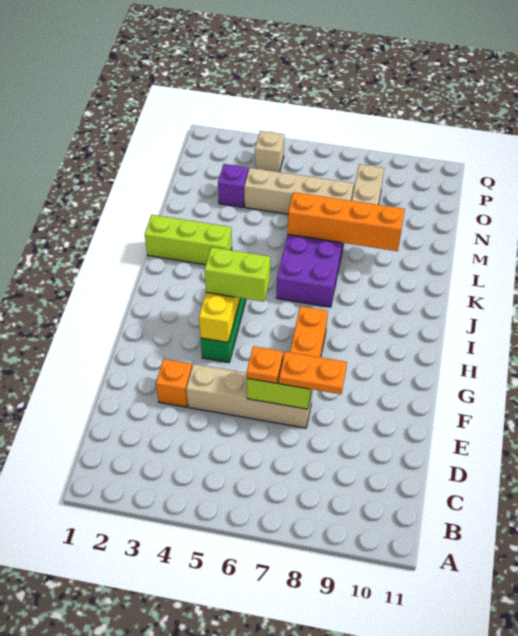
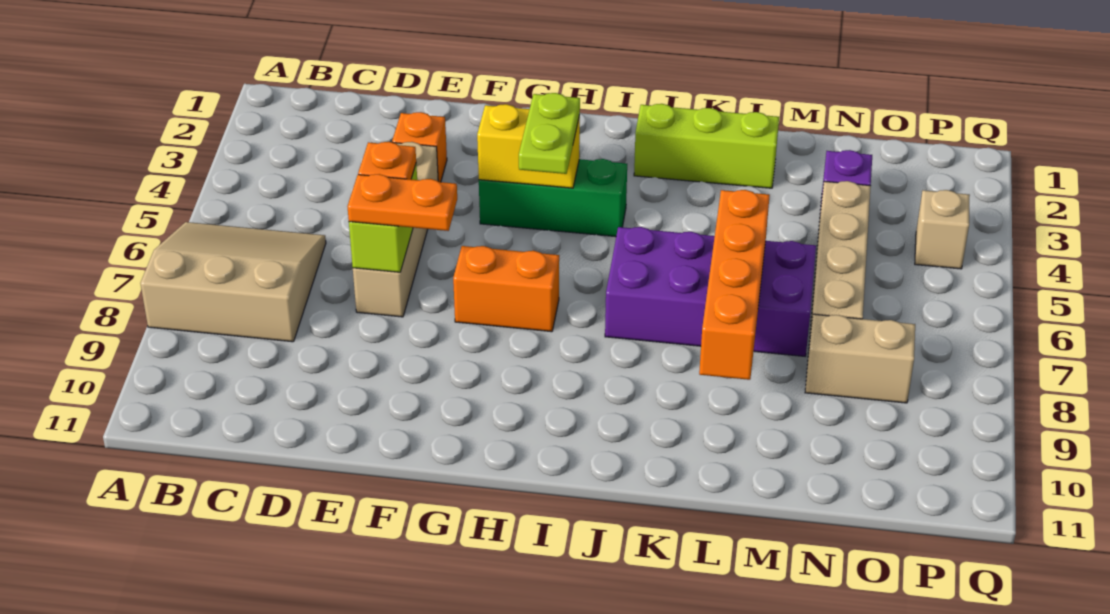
none -> tan slope A6:C8 level 1 top 8
orange plate E7:E8 level 3 -> orange plate E7:F7 level 3
lime brick H4:H5 level 3 -> lime plate H4:H5 level 3
lime brick K1:K3 level 1 -> lime brick J2:L2 level 1

